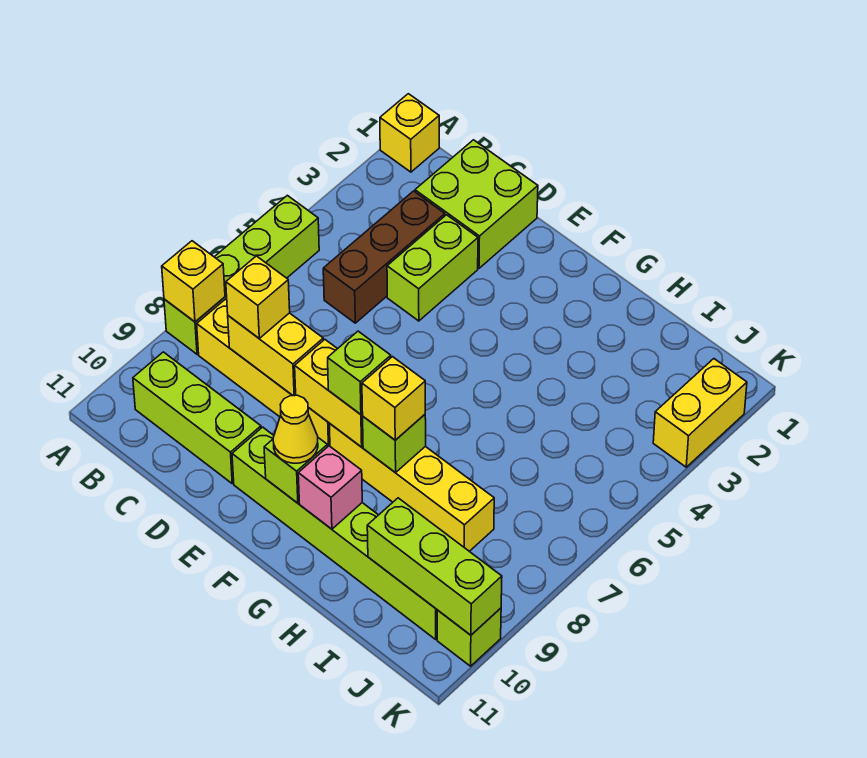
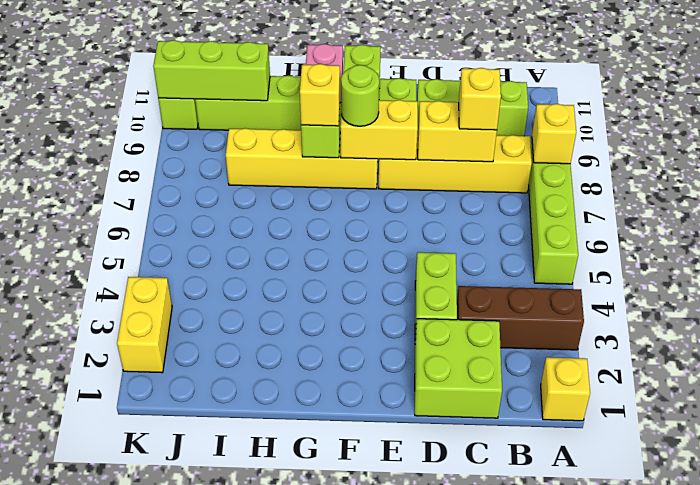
brown brick C3:C5 level 1 -> brown brick A3:C3 level 1
lime brick F8 level 3 -> lime round brick F8 level 3
yellow cone F10 level 3 -> none

